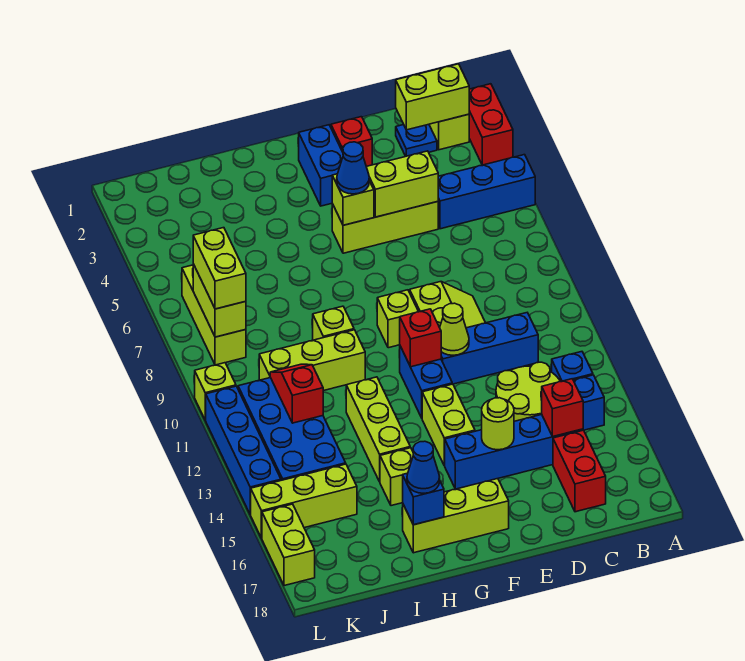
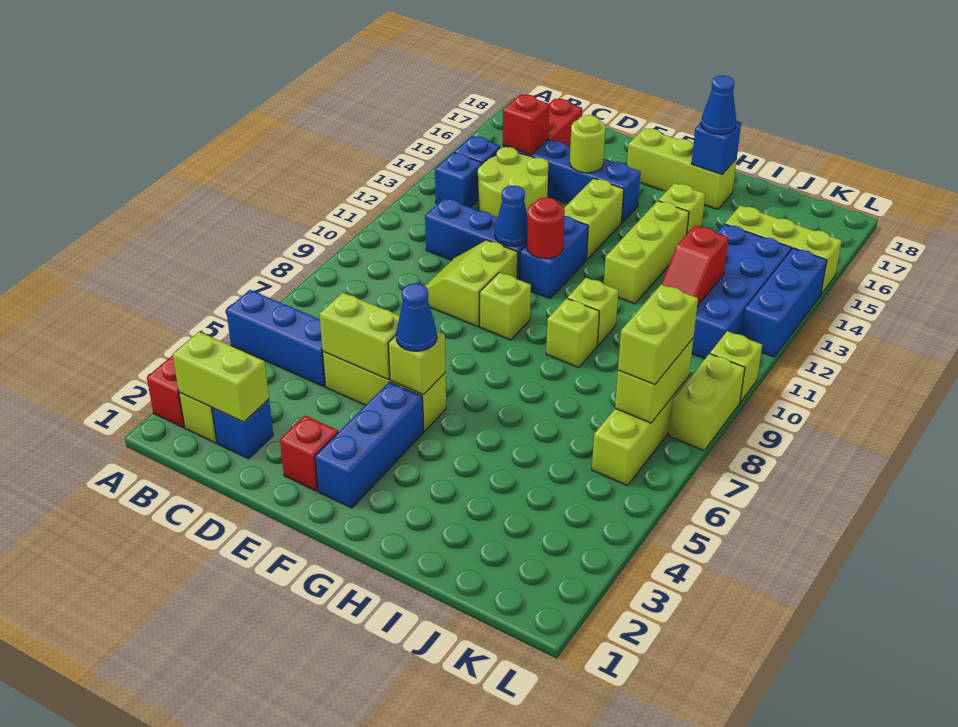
blue plate C2 level 1 -> blue brick C2 level 1
lime cone E11 level 2 -> blue cone E11 level 2
blue brick F2:F3 level 1 -> blue brick F2:F4 level 1
red brick F11 level 2 -> red round brick F11 level 2
lime brick H10:J10 level 1 -> lime brick H10 level 1
blue brick L11:L14 level 1 -> blue brick L12:L14 level 1
lime brick L16:L17 level 1 -> lime brick L8:L9 level 1

